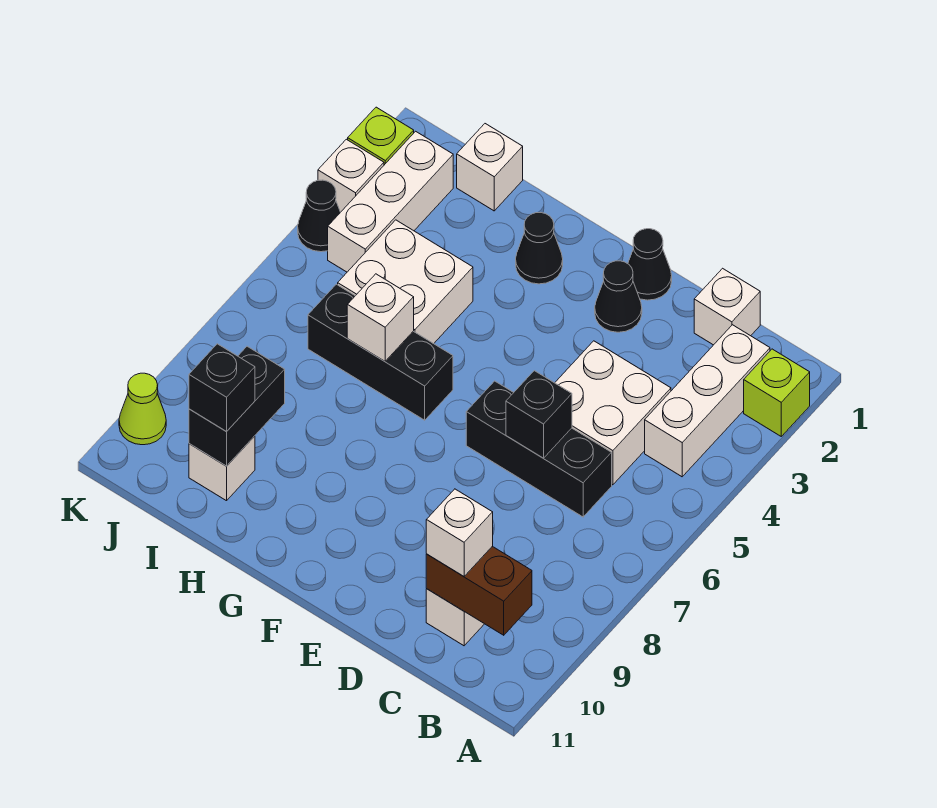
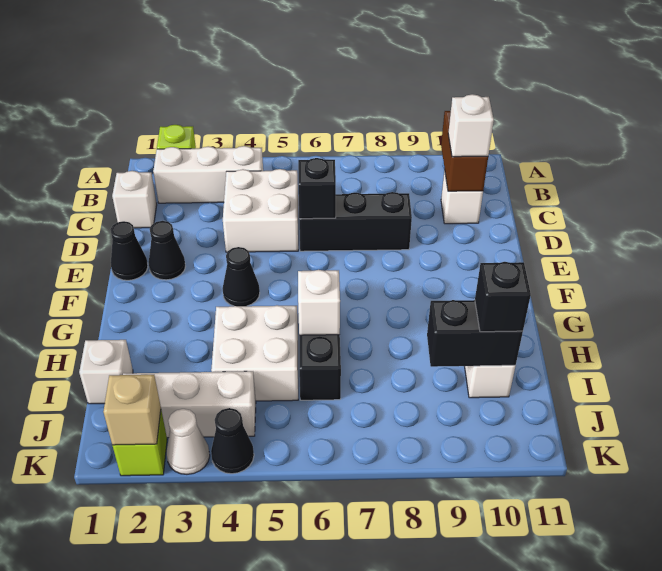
black brick C6:E6 level 1 -> black brick D6:D8 level 1
black cone G2 level 1 -> black cone F4 level 1
none -> tan brick K2 level 2
white brick K3 level 1 -> white cone K3 level 1
lime cone K10 level 1 -> none

